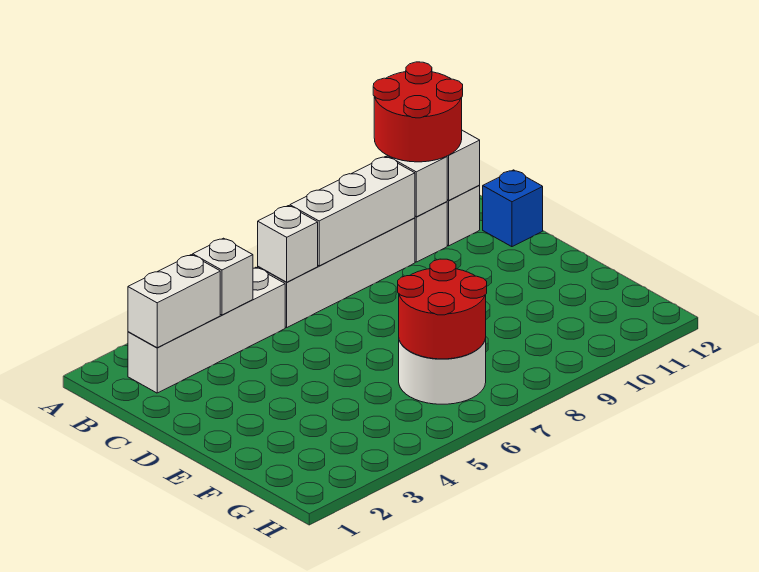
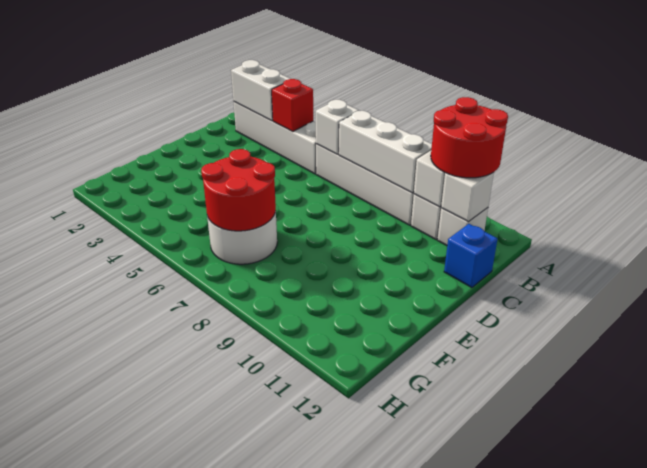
white brick B4 level 2 -> red brick B4 level 2

